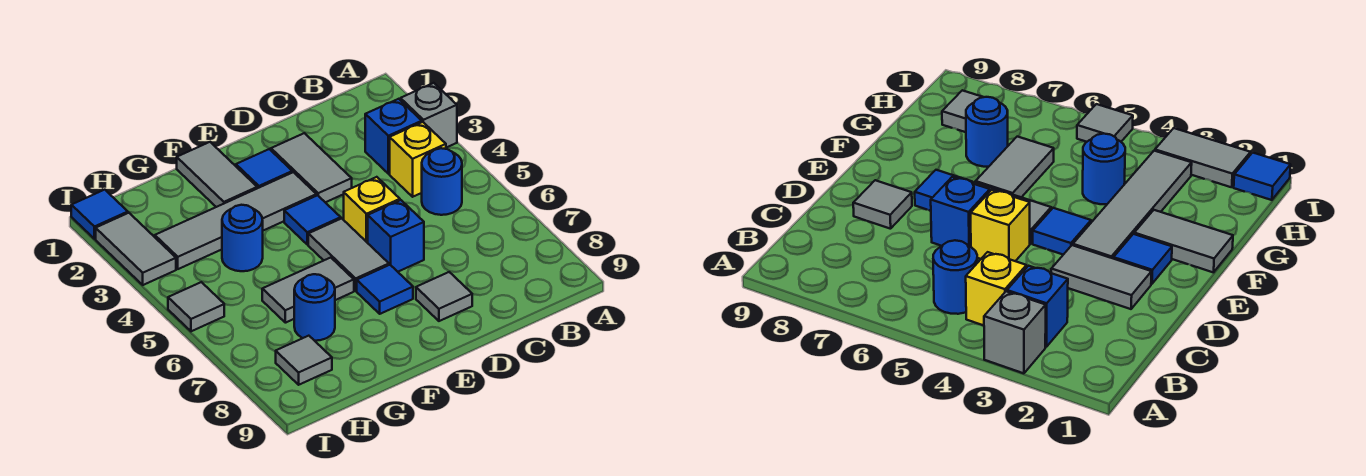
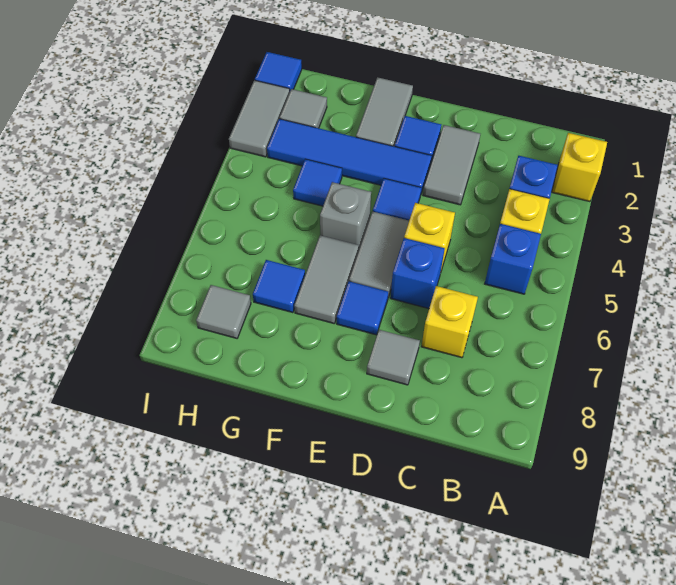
none -> yellow brick A2 level 1
grey brick A3 level 1 -> grey brick F5 level 1
blue round brick B5 level 1 -> blue brick B5 level 1
none -> yellow brick C7 level 1
grey tile E3:H3 level 1 -> blue tile E3:H3 level 1
grey tile F6:G6 level 1 -> grey tile F6:F7 level 1
blue round brick G4 level 1 -> blue tile G4 level 1
blue round brick G7 level 1 -> blue tile G7 level 1
grey tile I5 level 1 -> grey tile H2 level 1

